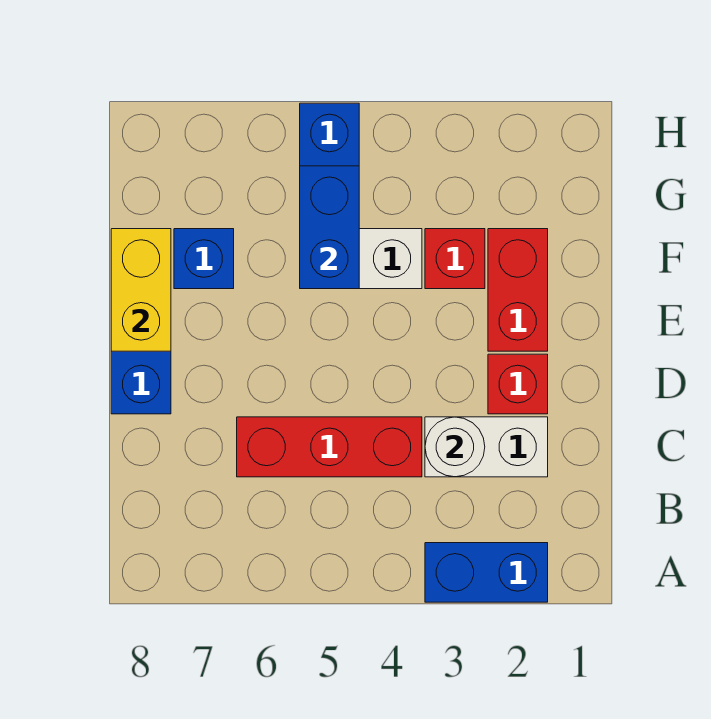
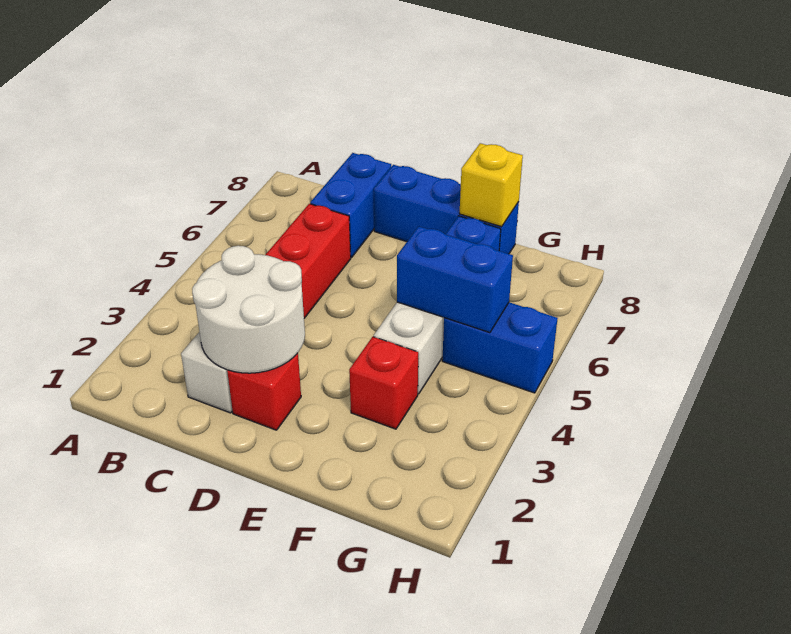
blue brick A2:A3 level 1 -> blue brick C7:C8 level 1
white round brick C3 level 2 -> white round brick C2:D3 level 2
red brick E2:F2 level 1 -> none
yellow brick E8:F8 level 2 -> yellow brick F8 level 2

